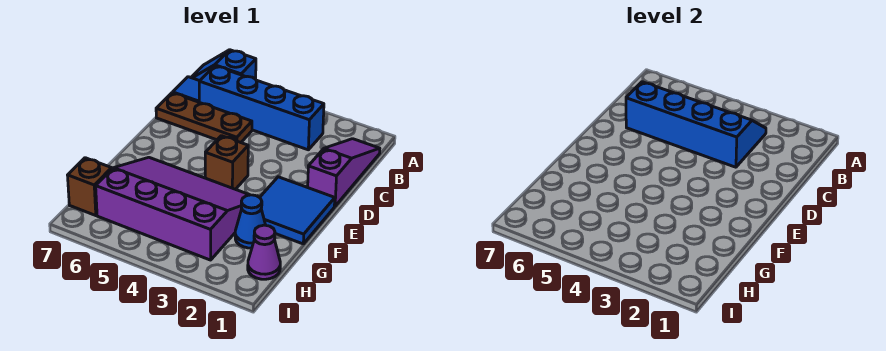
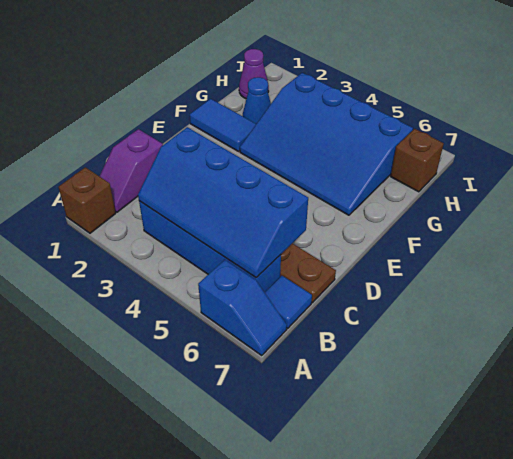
purple slope B1:D1 level 1 top D -> purple slope B1:C1 level 1 top C
blue tile E1:F2 level 1 -> blue tile F1:F2 level 1
brown brick E4 level 1 -> brown brick A1 level 1
purple slope F3:H6 level 1 top H -> blue slope F3:H6 level 1 top H

